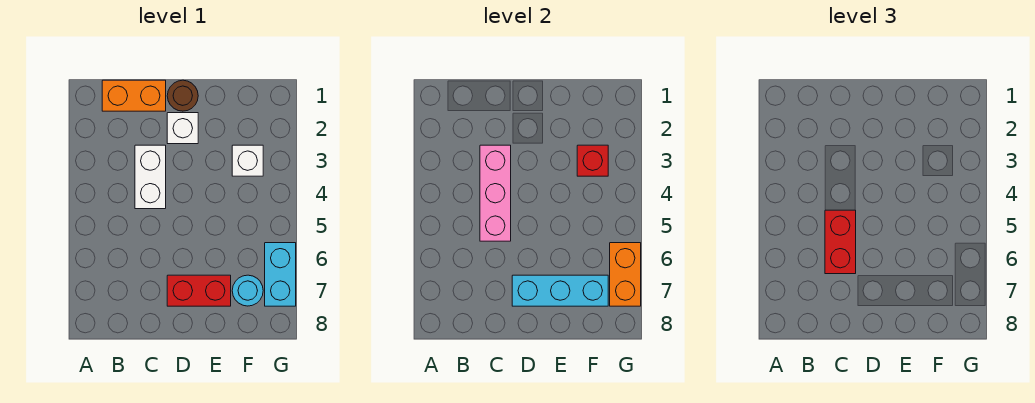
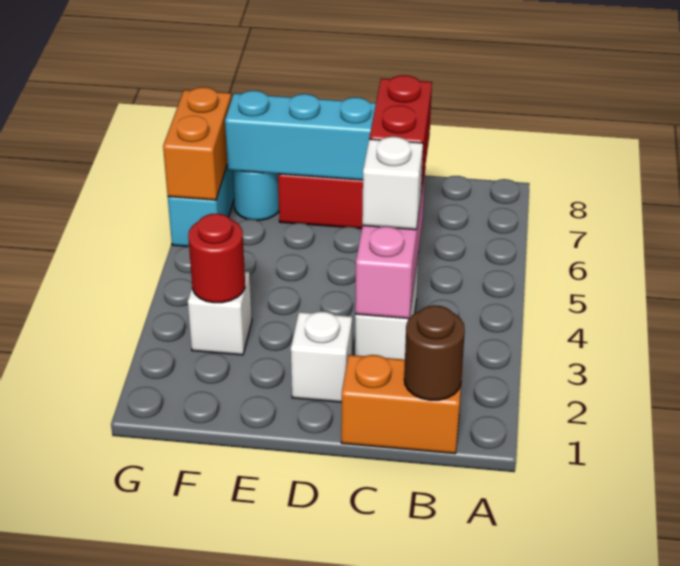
none -> white brick C4 level 3
brown round brick D1 level 1 -> brown round brick B1 level 2
red brick F3 level 2 -> red round brick F3 level 2

